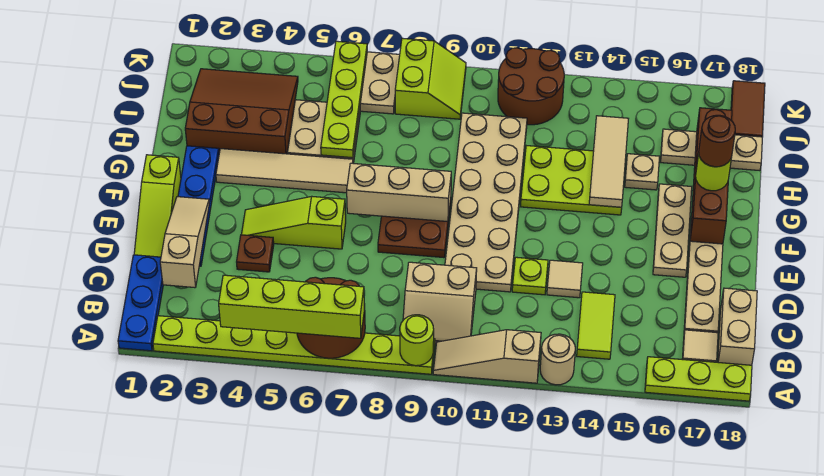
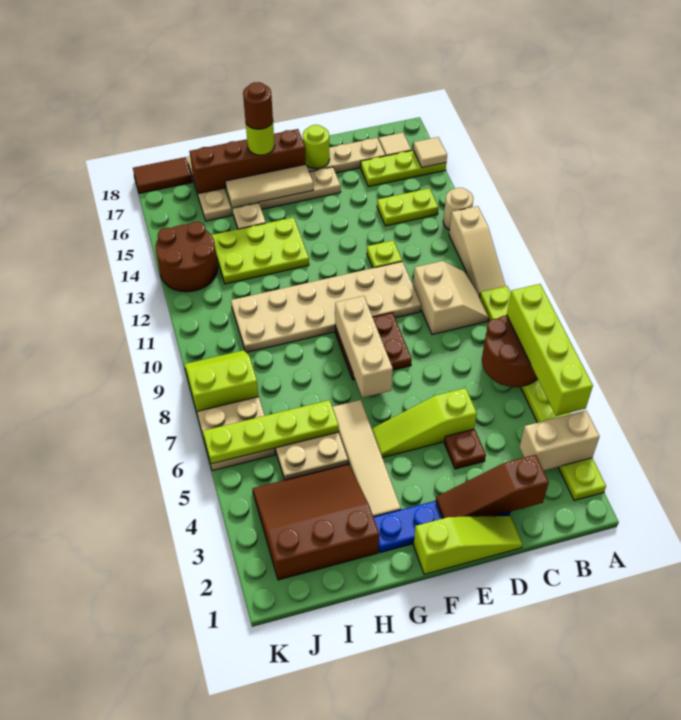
blue plate A1:C1 level 1 -> none
lime round brick A9 level 2 -> lime round brick E17 level 2
lime plate A16:A18 level 1 -> lime plate A16:C16 level 1
lime tile B14:C14 level 1 -> lime plate B14:C14 level 1
tan brick B18:C18 level 1 -> tan brick A3:B3 level 2
tan slope C2:E2 level 2 top C -> brown slope C2:E2 level 2 top C
tan tile D13 level 1 -> tan tile A16 level 2
lime slope E4:E6 level 1 top 6 -> lime slope D5:F5 level 1 top D
lime plate G12:H14 level 1 -> lime plate G13:I14 level 1
tan tile G14:I14 level 2 -> tan tile F16:H16 level 2
brown slope H2:J4 level 1 top H -> brown slope H2:J4 level 1 top 2
brown round brick J11:K12 level 1 -> brown round brick J13:K14 level 1

